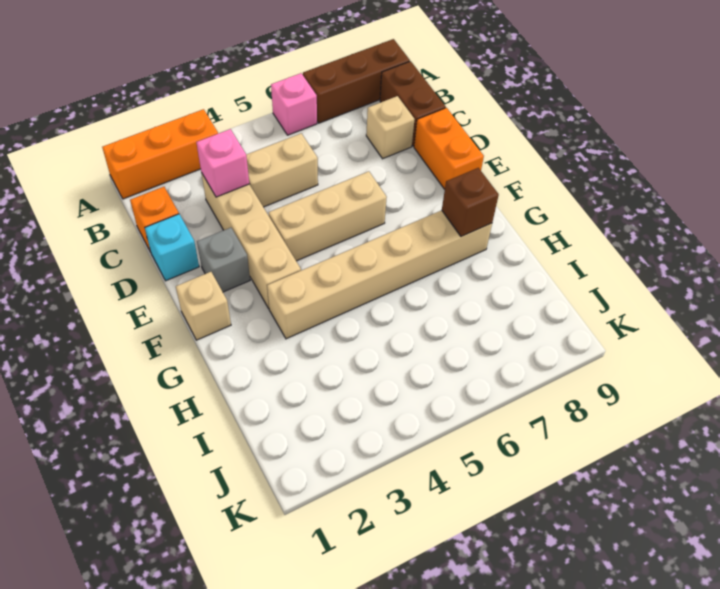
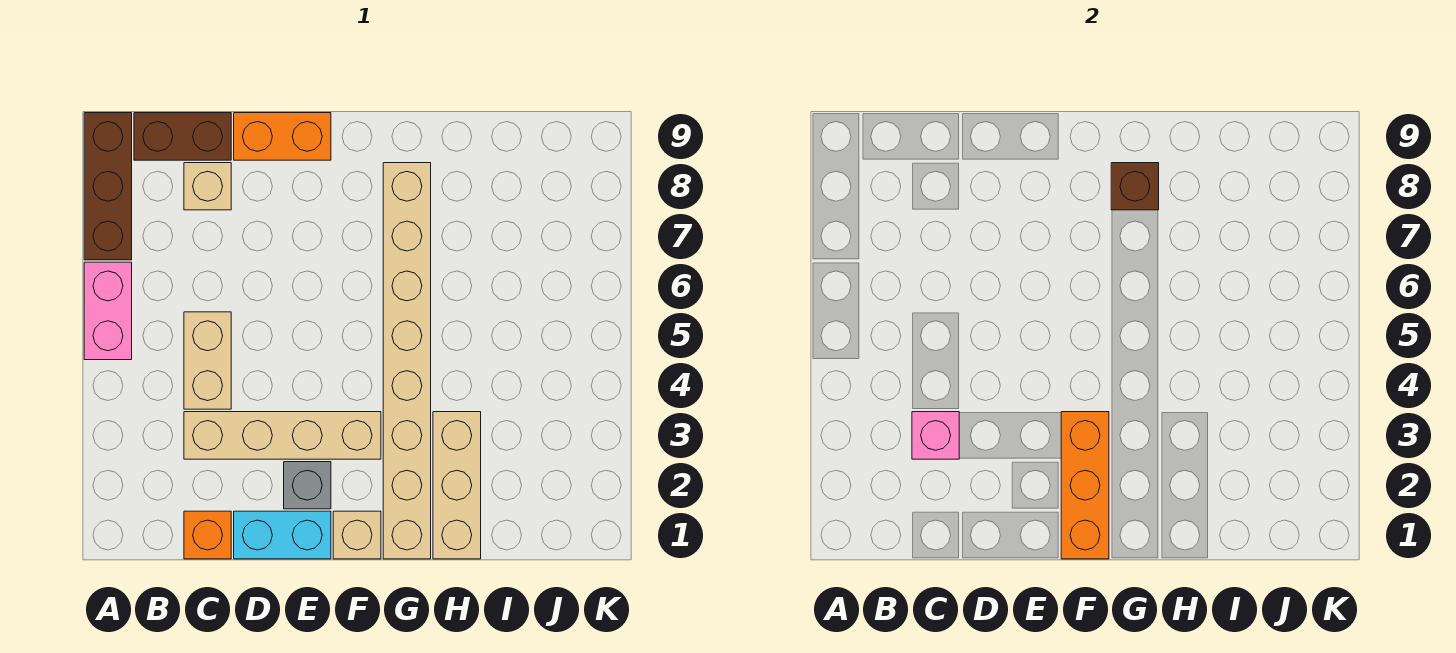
orange brick A1:A3 level 1 -> orange brick F1:F3 level 2
pink brick A6 level 1 -> pink brick A5:A6 level 1
cyan brick D1 level 1 -> cyan brick D1:E1 level 1
tan brick E4:E6 level 1 -> tan brick H1:H3 level 1
tan brick G3:G8 level 1 -> tan brick G1:G8 level 1

